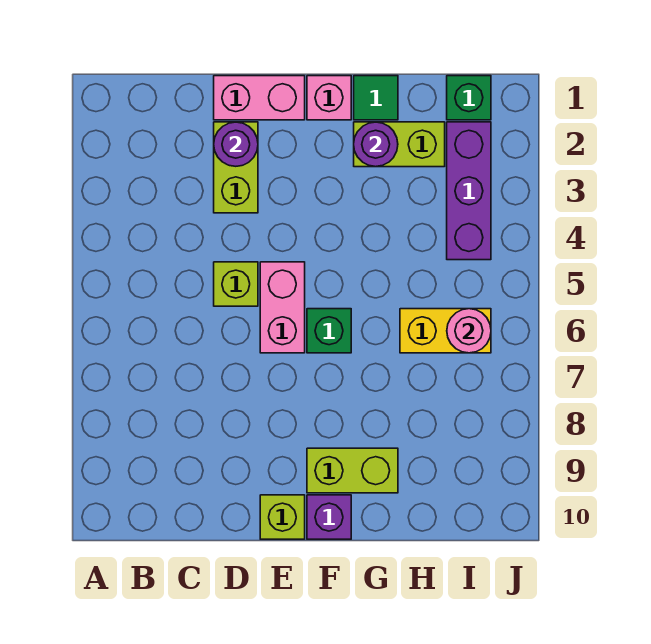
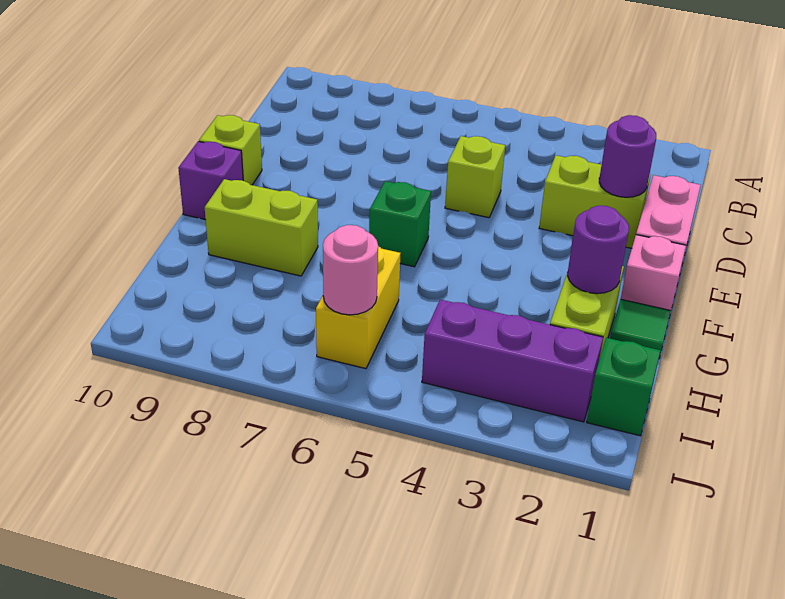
pink brick E5:E6 level 1 -> none
lime brick F9:G9 level 1 -> lime brick G8:G9 level 1

